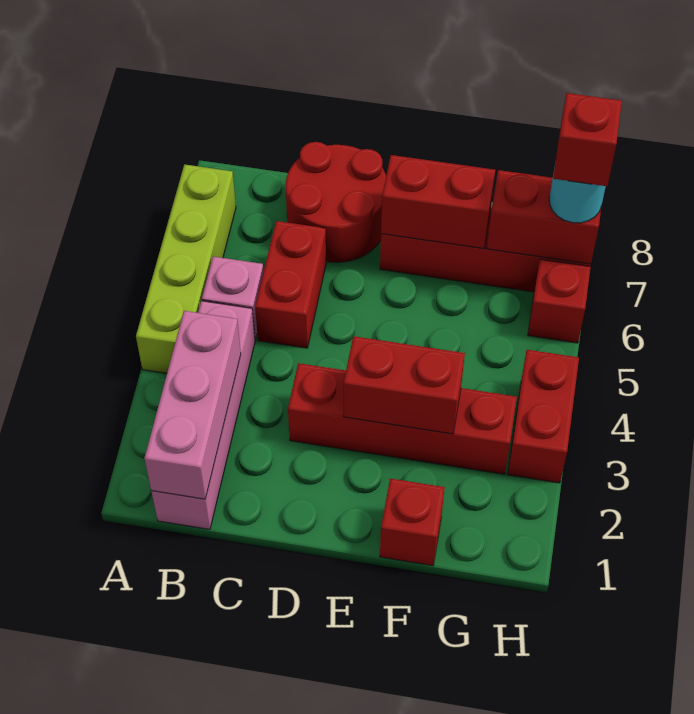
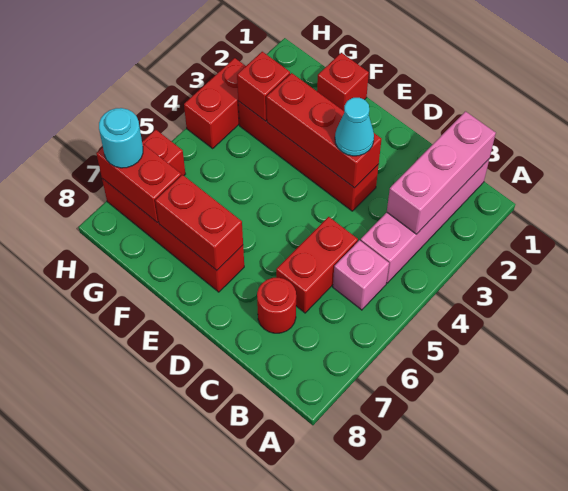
lime brick A4:A7 level 1 -> none
red round brick C7:D8 level 1 -> red round brick C7 level 1
none -> cyan cone D3 level 3
red brick E3:F3 level 2 -> red brick D3:F3 level 2
red brick H7 level 4 -> red brick G3 level 2

